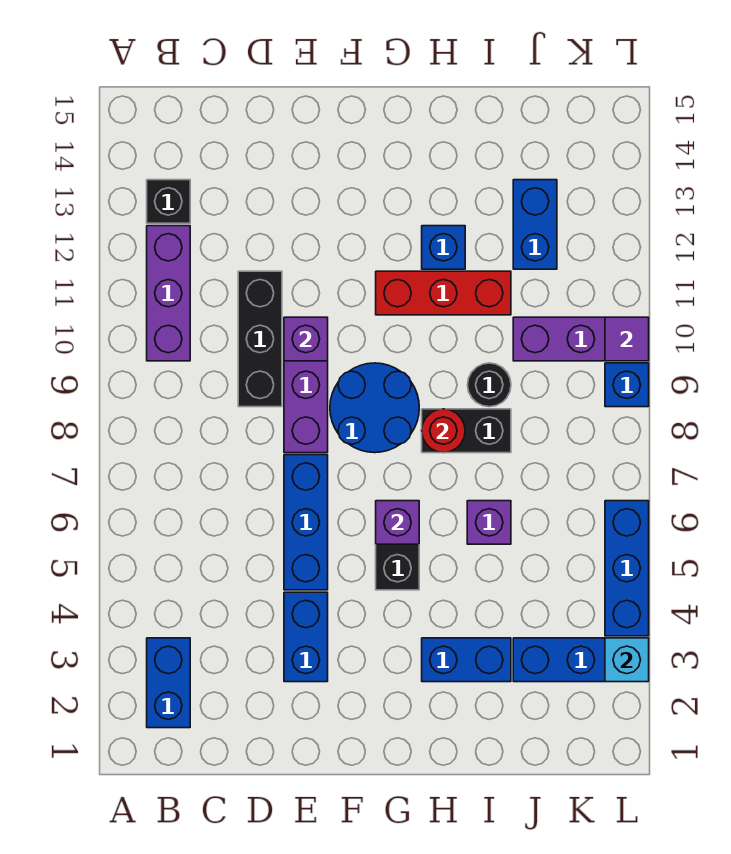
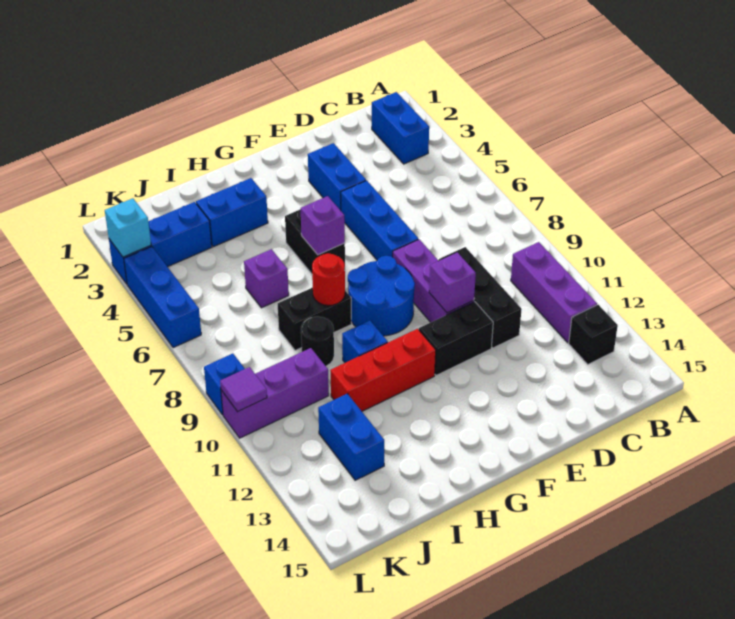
none -> black brick E11:F11 level 1
blue brick H12 level 1 -> blue brick H10 level 1

